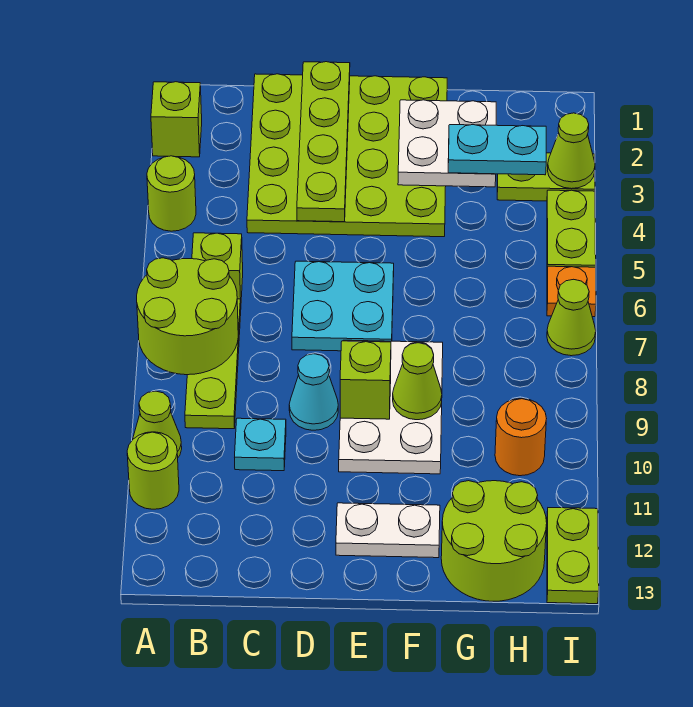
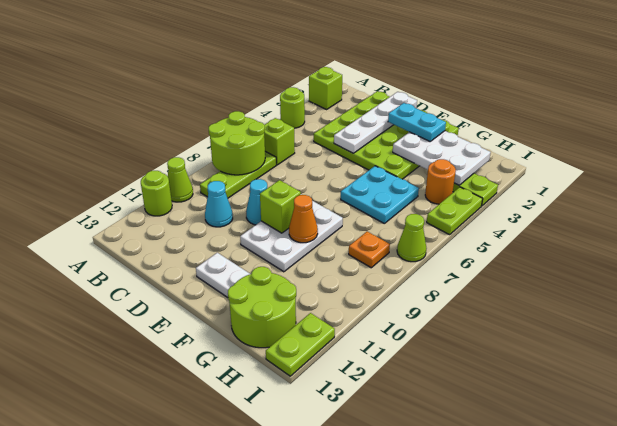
cyan plate C10 level 1 -> cyan cone C10 level 1
lime plate D1:D4 level 2 -> white plate D1:D4 level 2
cyan plate D6:E7 level 1 -> cyan plate F5:G6 level 1
white plate F2:G3 level 2 -> white plate F2:H3 level 2
lime cone F9 level 2 -> orange cone F9 level 2
cyan plate G3:H3 level 3 -> cyan plate E2:F2 level 3
orange round brick H10 level 1 -> orange round brick H4 level 1
lime cone I3 level 2 -> none
orange plate I6 level 1 -> orange plate H8 level 1

